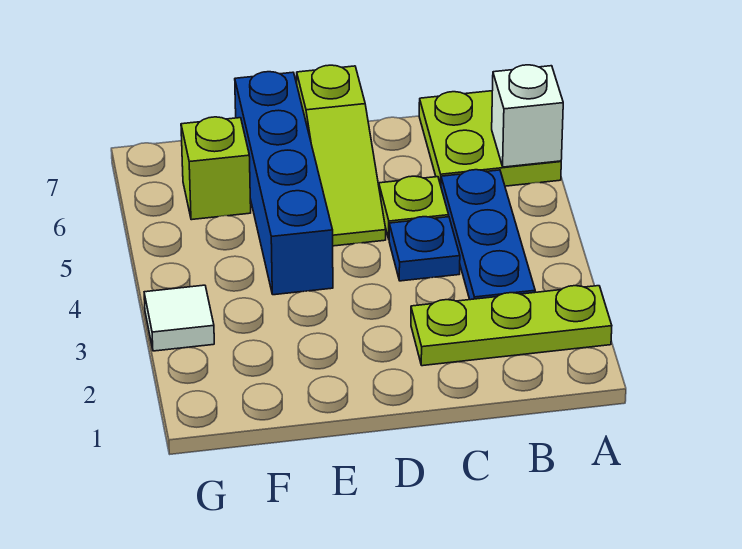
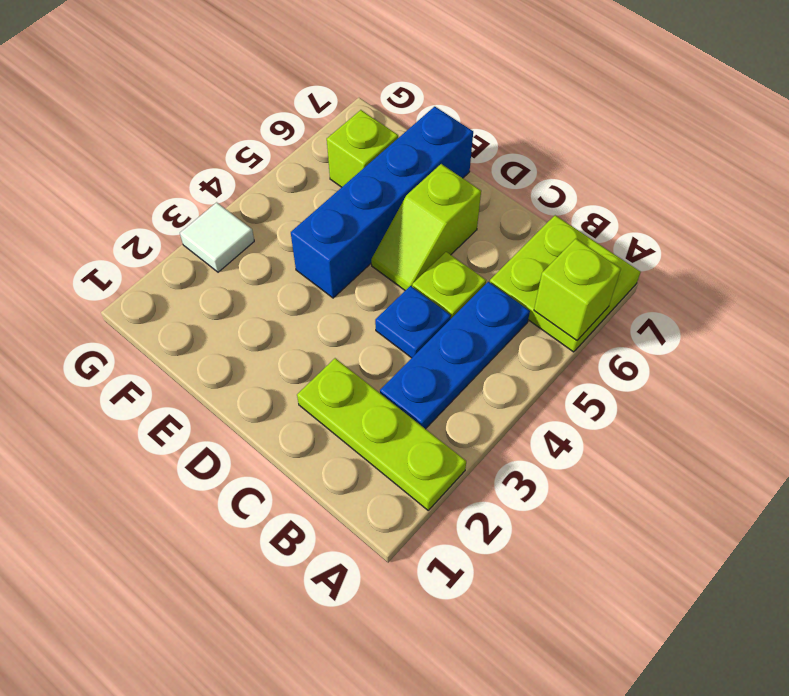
white brick A6 level 2 -> lime brick A6 level 2
lime slope D5:D7 level 1 top 7 -> lime slope D5:D6 level 1 top 6

